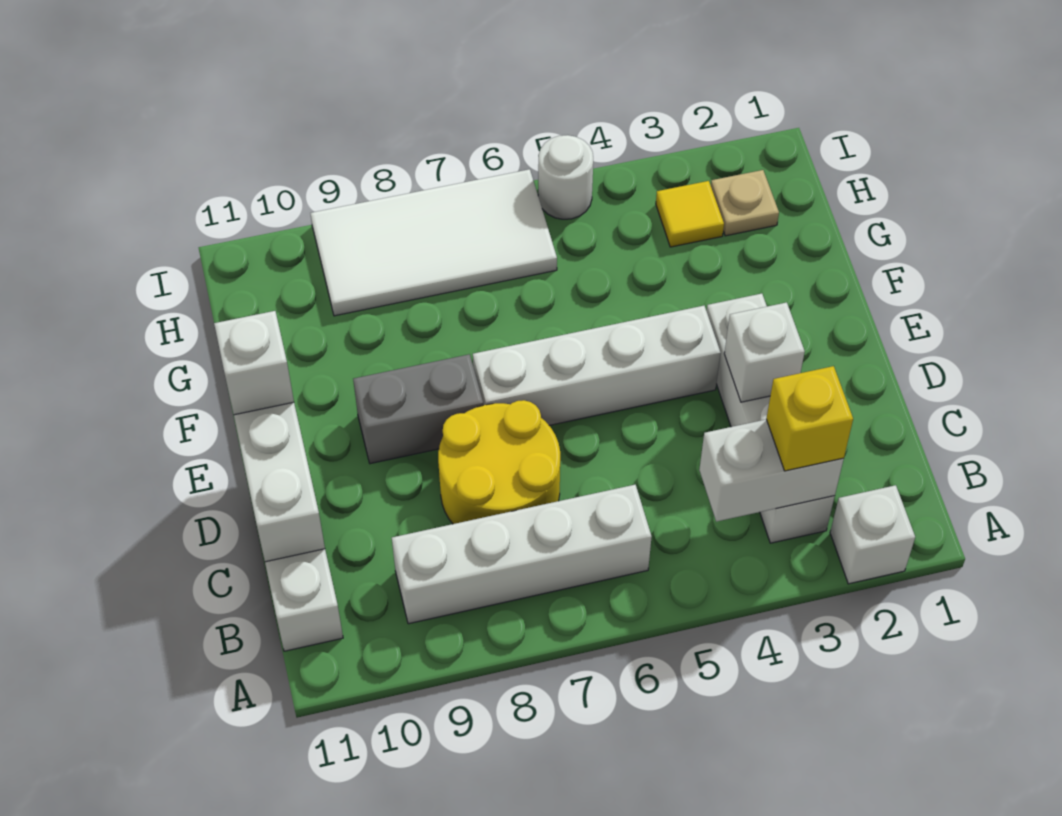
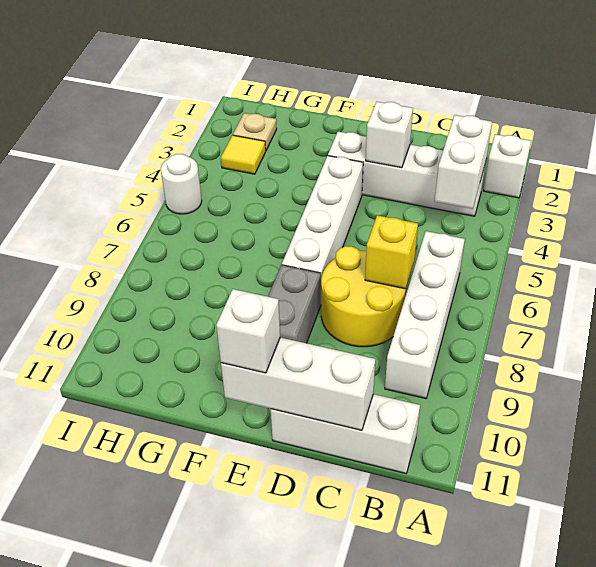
yellow brick B3 level 3 -> yellow brick C7 level 2
white tile H6:I9 level 1 -> none

